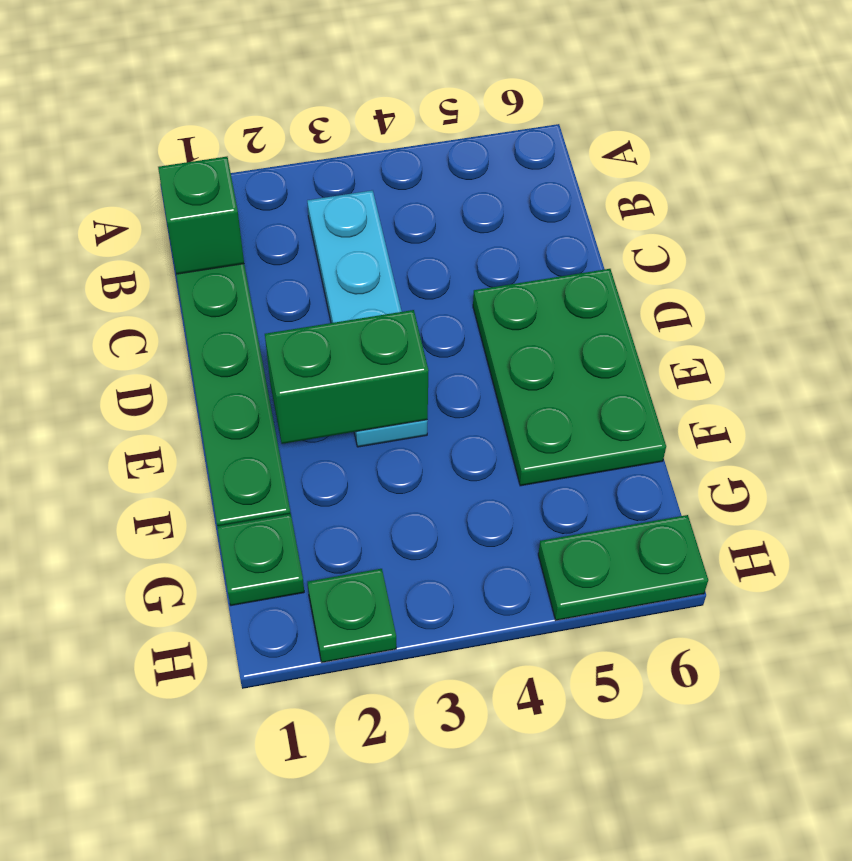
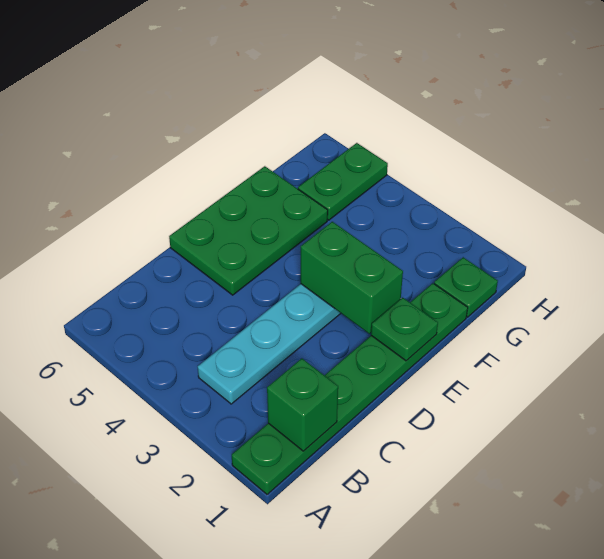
green plate H2 level 1 -> green plate E1 level 2
green plate H5:H6 level 1 -> green plate G5:H5 level 1

